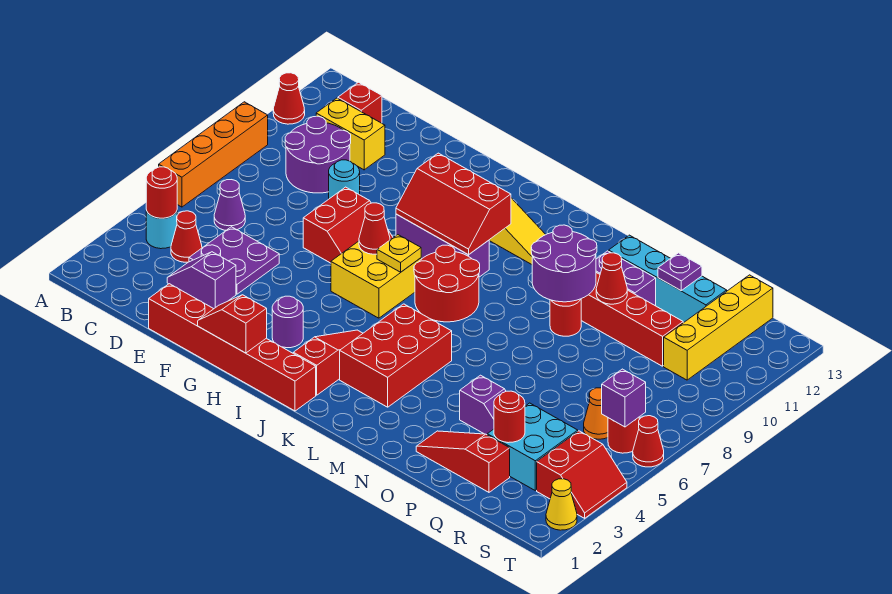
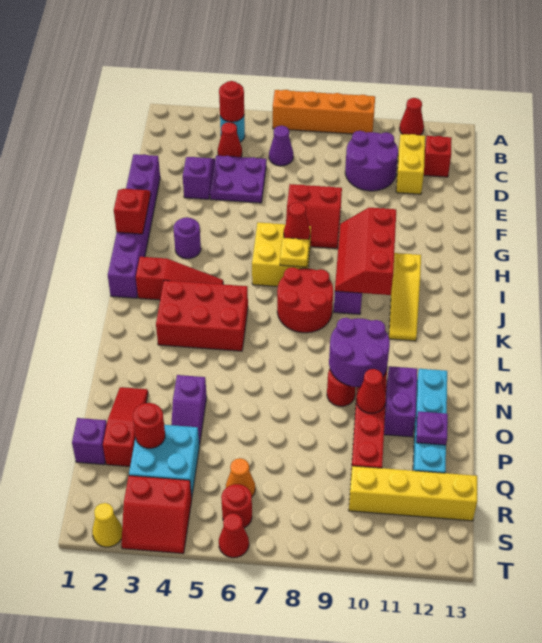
red brick E1:J1 level 1 -> purple brick E1:J1 level 1
cyan round brick E9 level 1 -> none
purple brick S6 level 2 -> purple brick Q1 level 1

